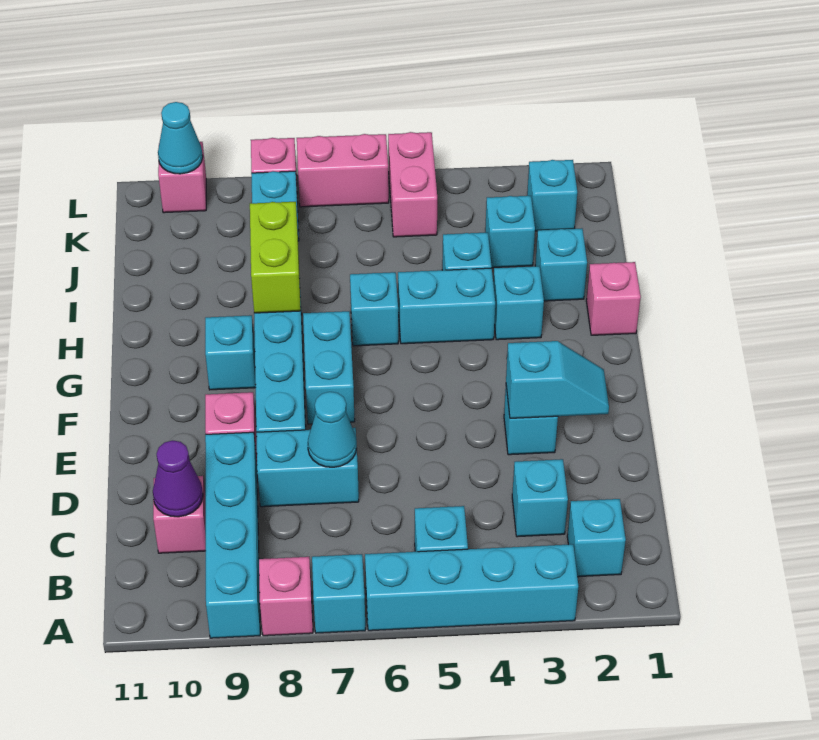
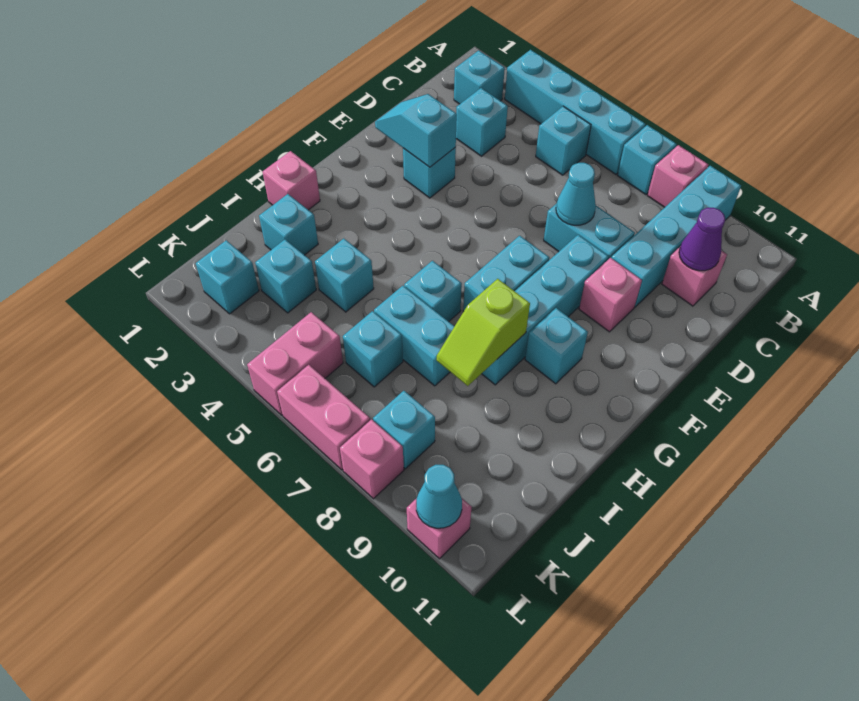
cyan brick H3 level 1 -> cyan brick J6 level 1
cyan brick H4:H5 level 1 -> cyan brick I6:I7 level 1
lime brick H8:I8 level 2 -> lime slope H8:I8 level 2 top H

